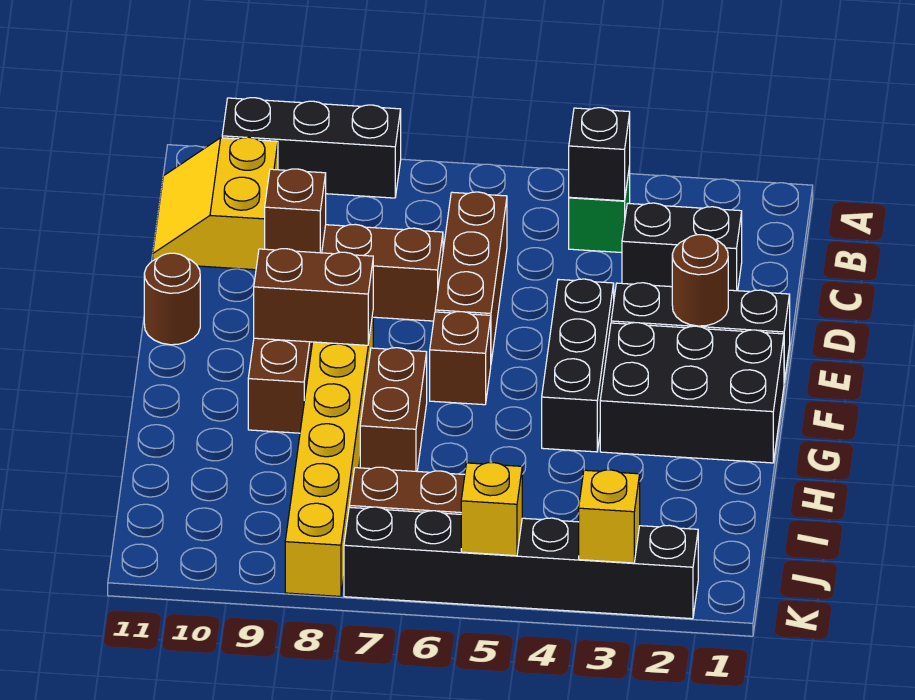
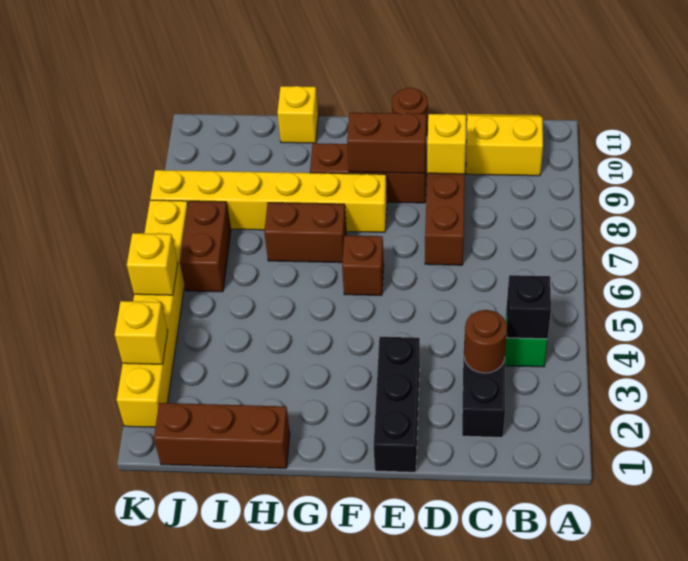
black brick A8:A10 level 1 -> none
brown brick C6:E6 level 1 -> brown brick H1:J1 level 1
brown brick D9 level 2 -> yellow brick D9 level 2
brown round brick E2 level 2 -> brown round brick C3 level 2
black brick E4:G4 level 1 -> none
black brick F1:G3 level 1 -> none
brown brick F8:F9 level 2 -> brown brick E9:F9 level 2
none -> yellow brick H11 level 1
black brick K2:K7 level 1 -> yellow brick K2:K7 level 1

